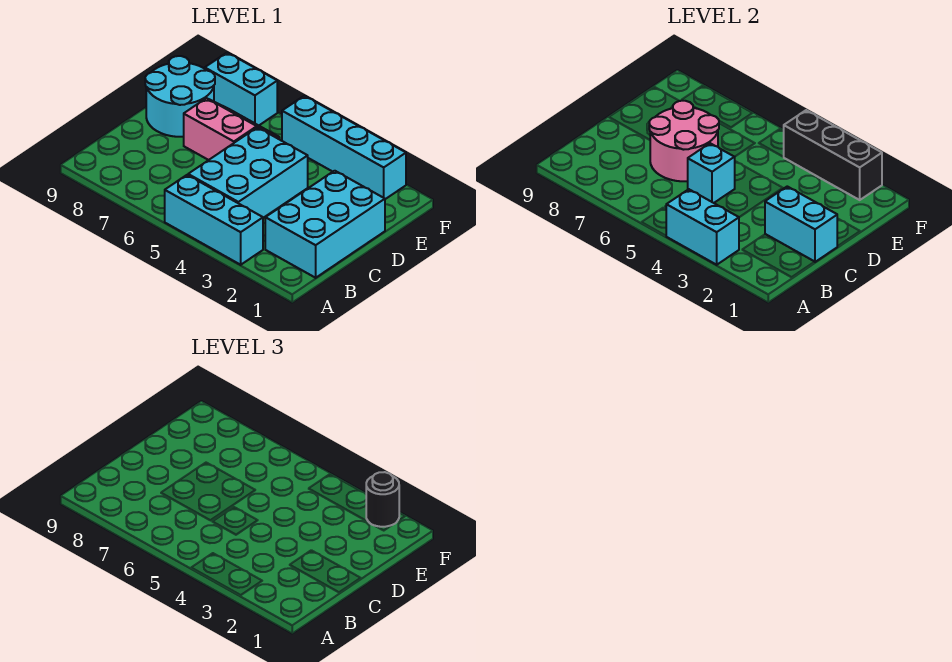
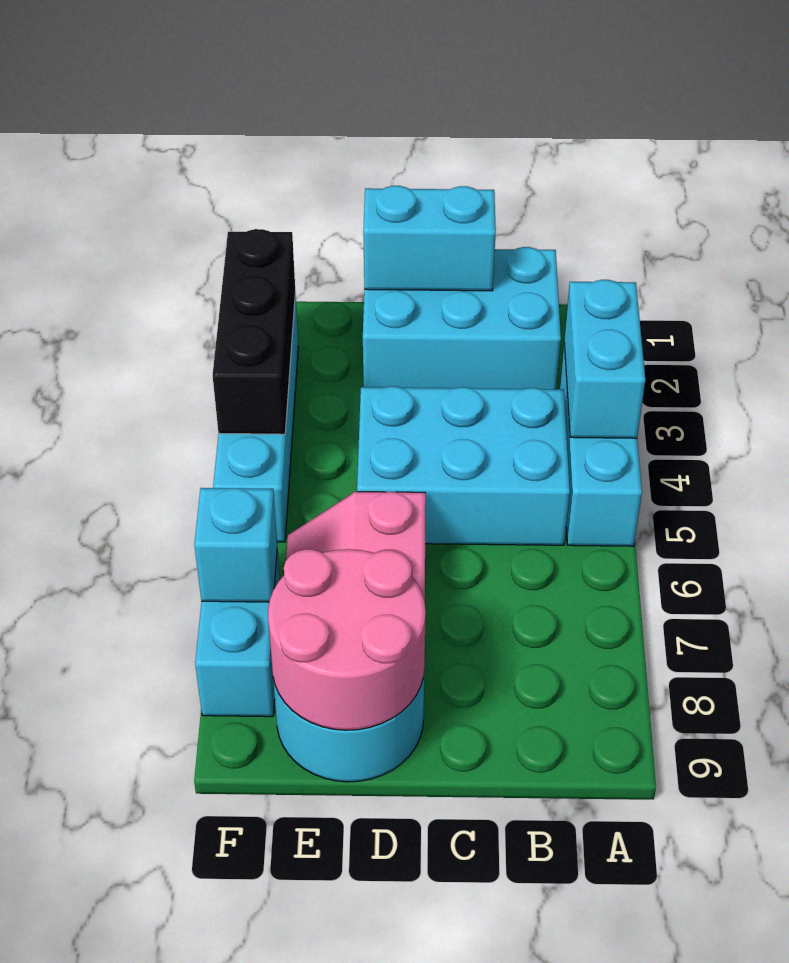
cyan brick C1:C2 level 2 -> cyan brick C1:D1 level 2
cyan brick C5 level 2 -> cyan brick F7 level 2
pink round brick C6:D7 level 2 -> pink round brick D8:E9 level 2
black round brick F2 level 3 -> none

